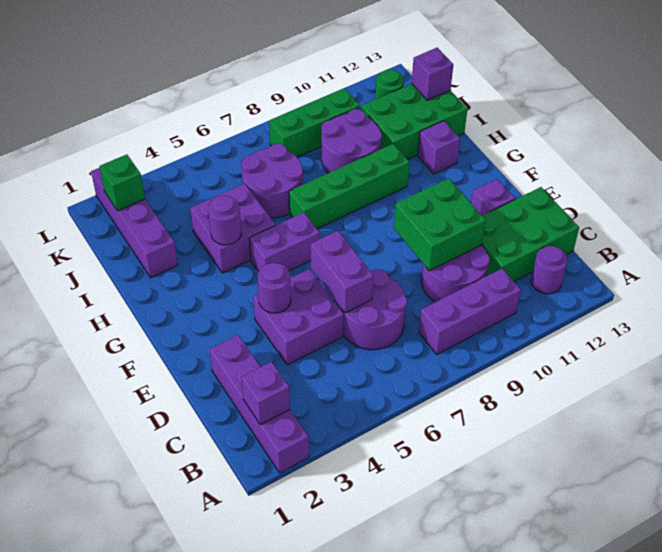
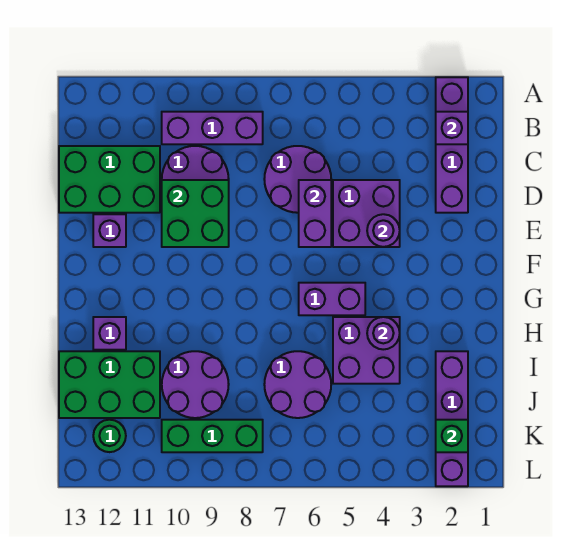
purple round brick B12 level 1 -> none
green brick H7:H10 level 1 -> none
purple brick J13 level 2 -> none

